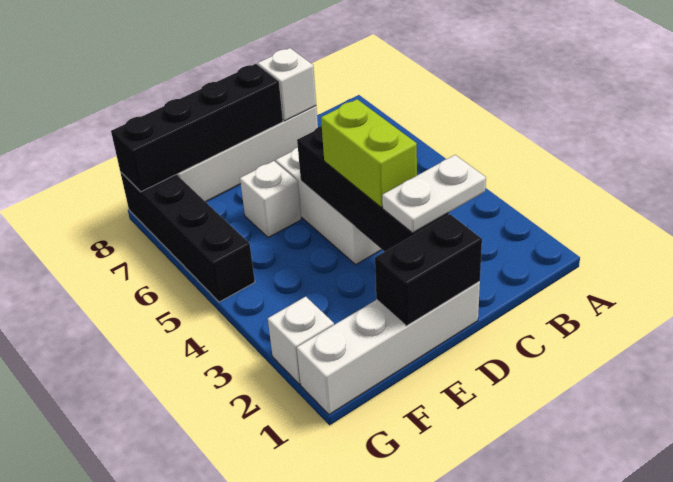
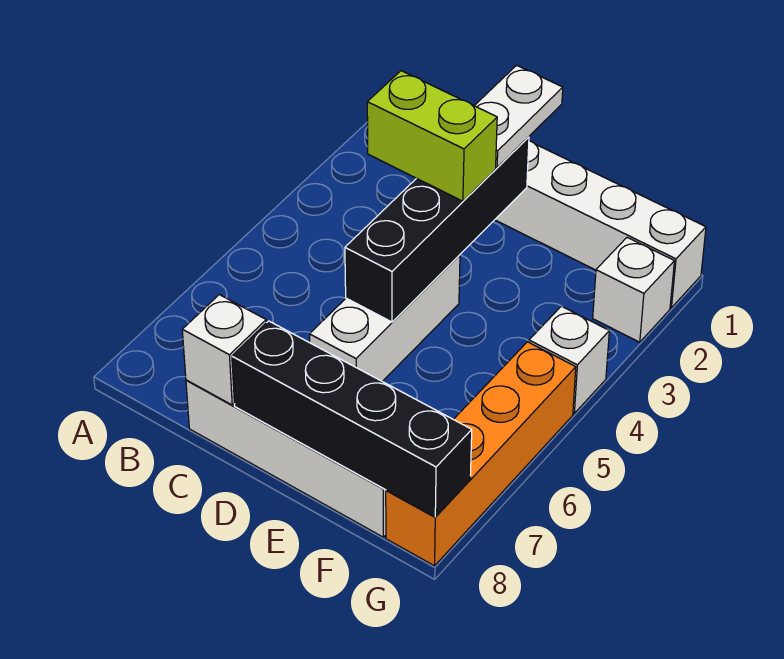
white plate C2:D2 level 3 -> white plate D1:D2 level 3
black brick D1:E1 level 2 -> none
lime brick D3:D4 level 3 -> lime brick C3:D3 level 3
white brick E6 level 1 -> white brick G4 level 1
black brick G5:G8 level 1 -> orange brick G5:G8 level 1

